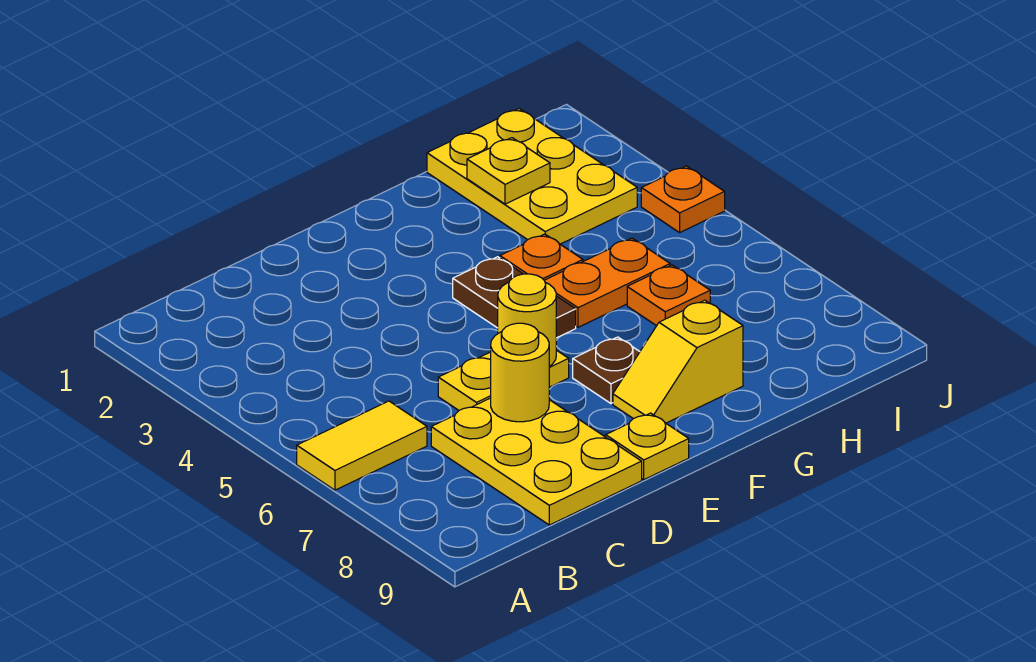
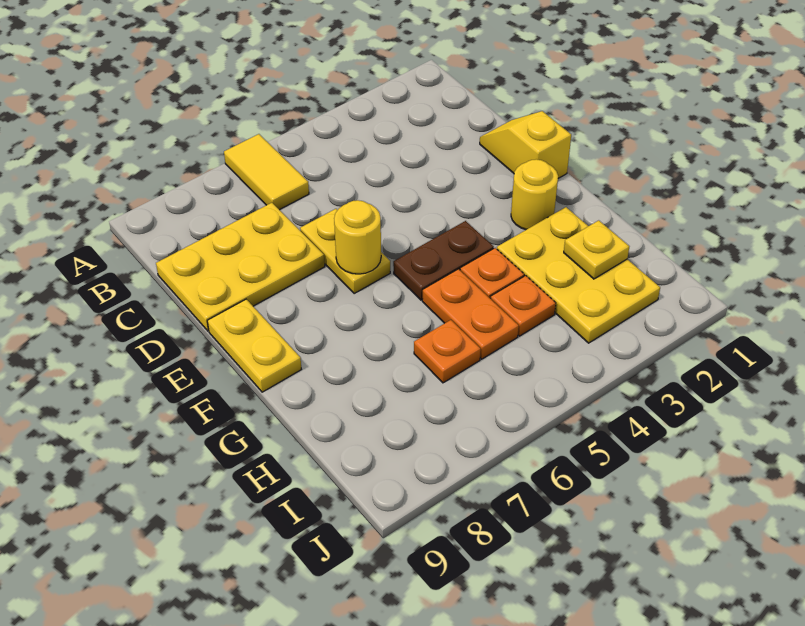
yellow round brick D7 level 2 -> yellow round brick F2 level 1
yellow plate E9 level 1 -> yellow plate E9:F9 level 1
brown plate F7 level 1 -> none
yellow slope F8:G8 level 1 top G -> yellow slope D1:E1 level 1 top E
yellow plate H1:I3 level 1 -> yellow plate G2:I3 level 1
orange plate J4 level 1 -> orange plate H4 level 1

